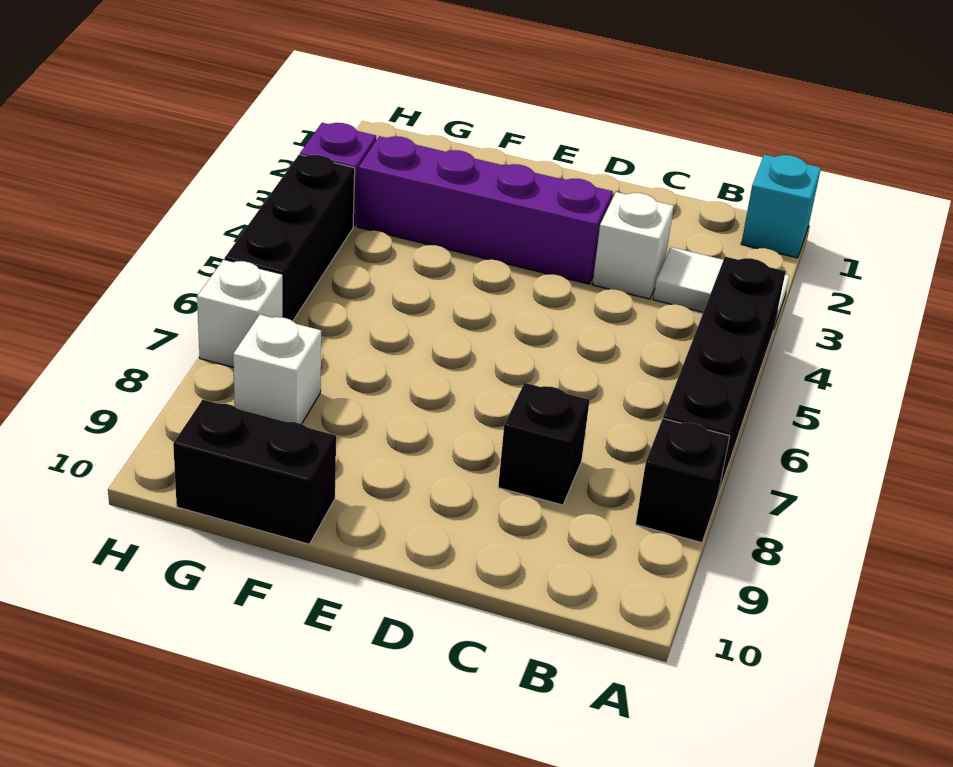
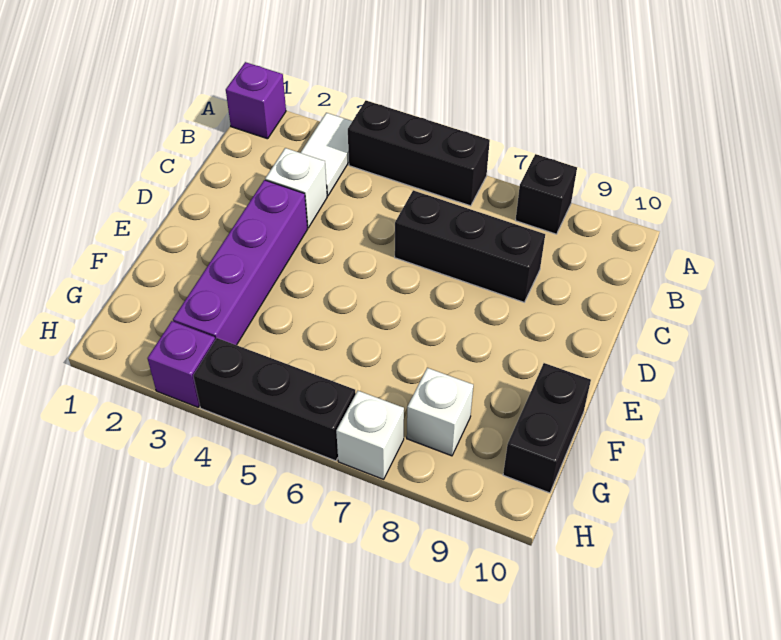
cyan brick A1 level 1 -> purple brick A1 level 1
black brick A4:A7 level 1 -> black brick A4:A6 level 1
black brick C8 level 1 -> black brick C6:C8 level 1

